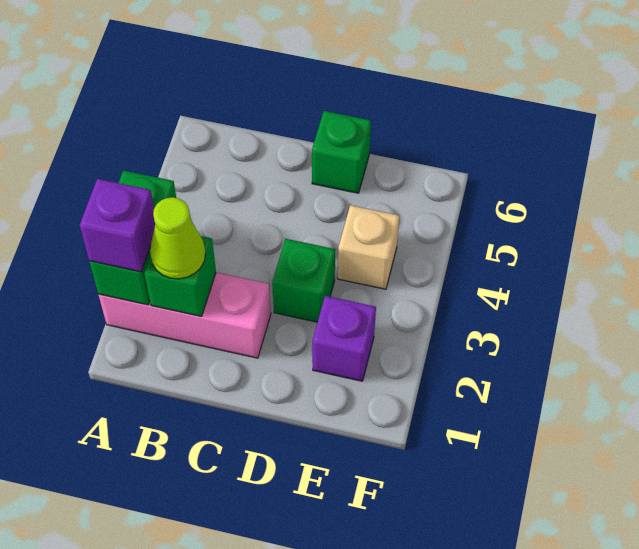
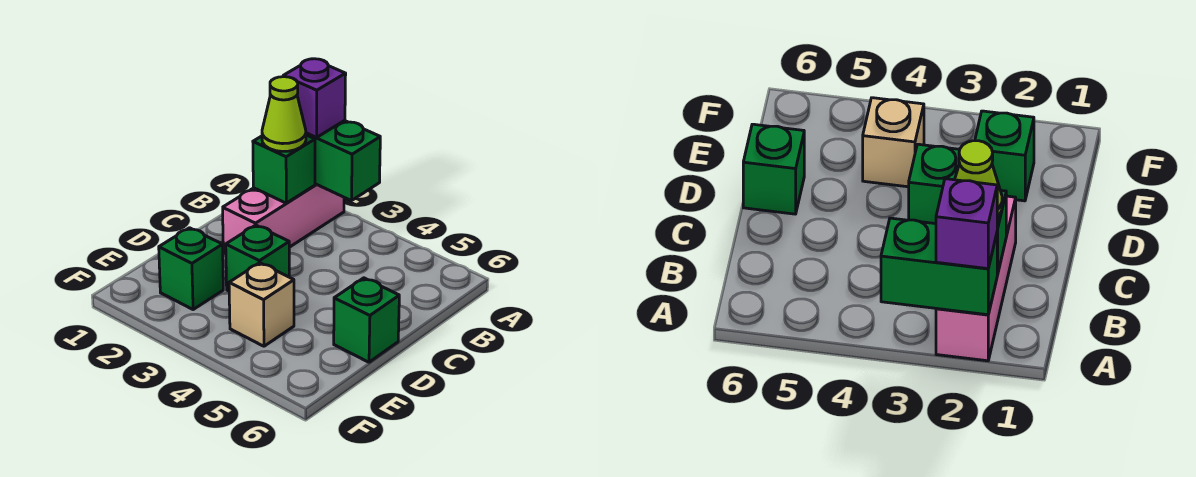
purple brick E2 level 1 -> green brick E2 level 1

